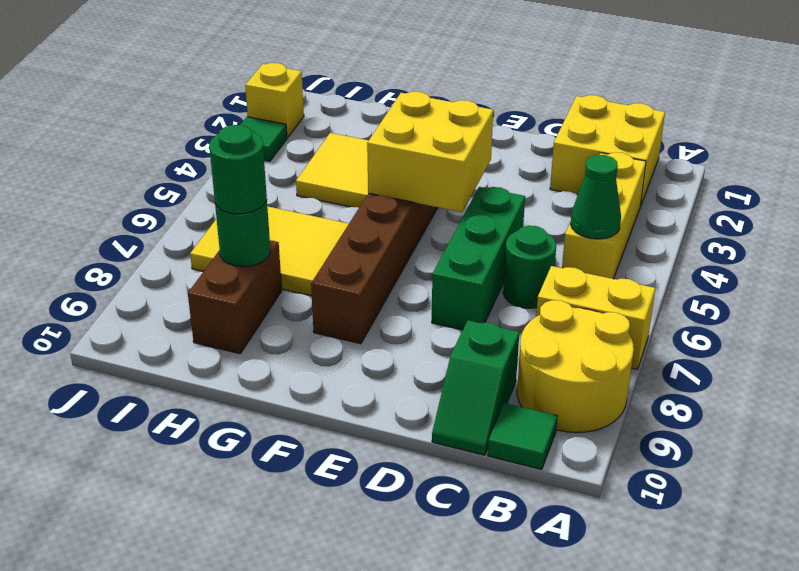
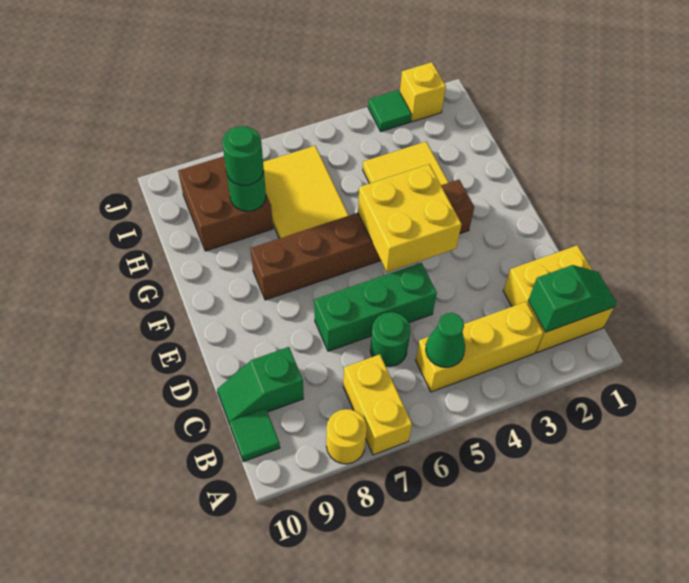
yellow round brick A8:B9 level 1 -> yellow round brick A8 level 1
none -> green slope B1:B2 level 2 top 2
brown brick H8:H9 level 1 -> brown brick H8:I9 level 1

